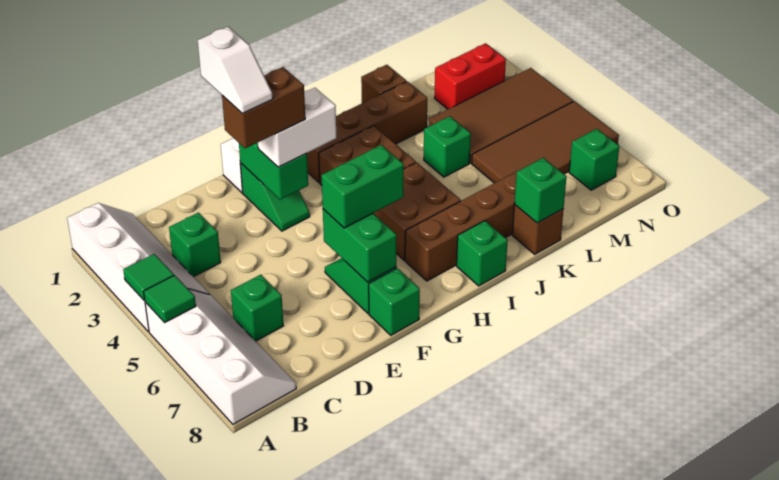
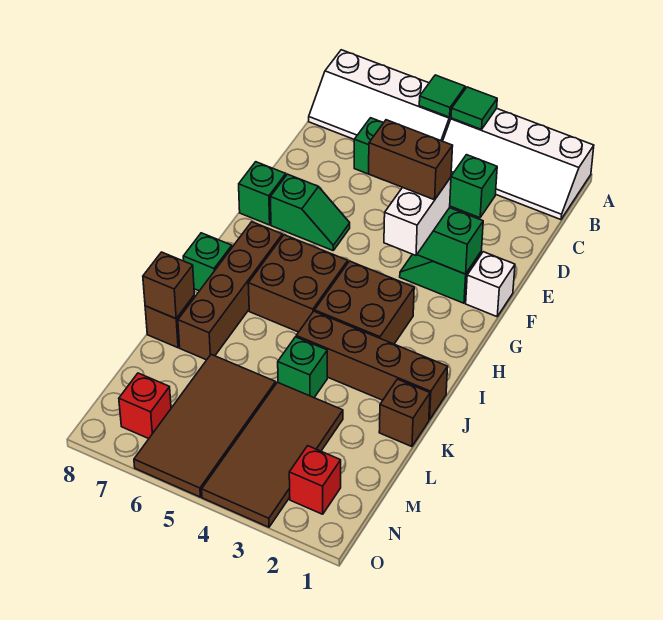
white slope E2:E3 level 5 top 2 -> none
brown brick E3:F3 level 4 -> brown brick F3:F4 level 4
green brick F6:F7 level 2 -> none
green brick F6:G6 level 3 -> none
brown brick H2:K2 level 1 -> brown brick J1:J4 level 1
green brick K8 level 2 -> brown brick K8 level 2
red brick M2:N2 level 1 -> red brick N2 level 1
green brick N7 level 1 -> red brick N7 level 1

